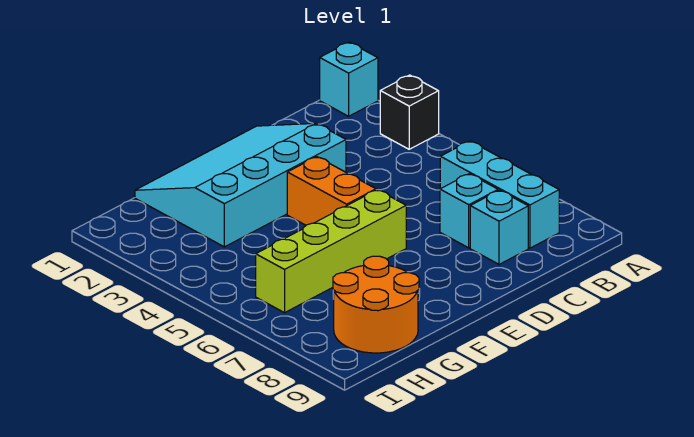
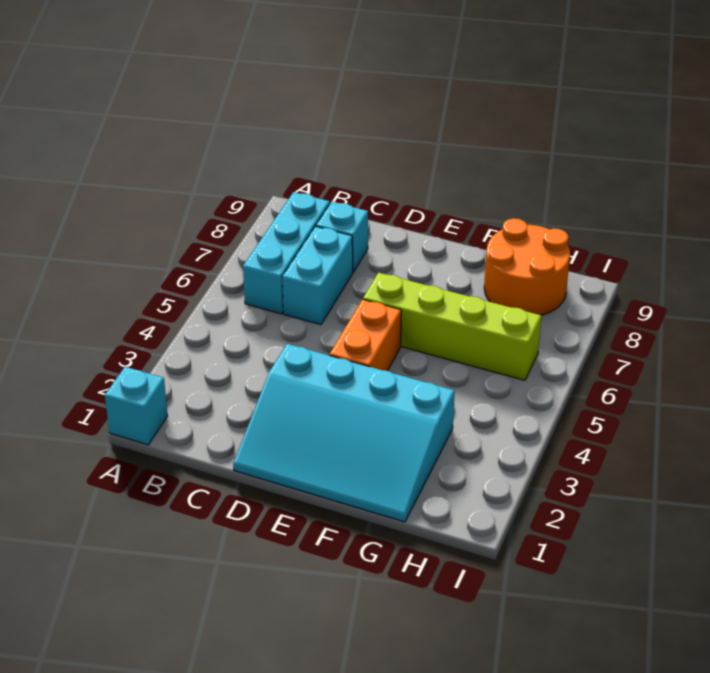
black brick A3 level 1 -> none
cyan brick C7 level 1 -> cyan brick C6:C7 level 1

